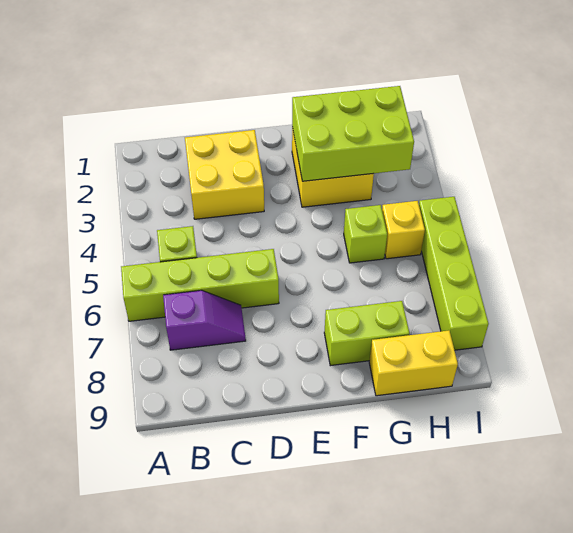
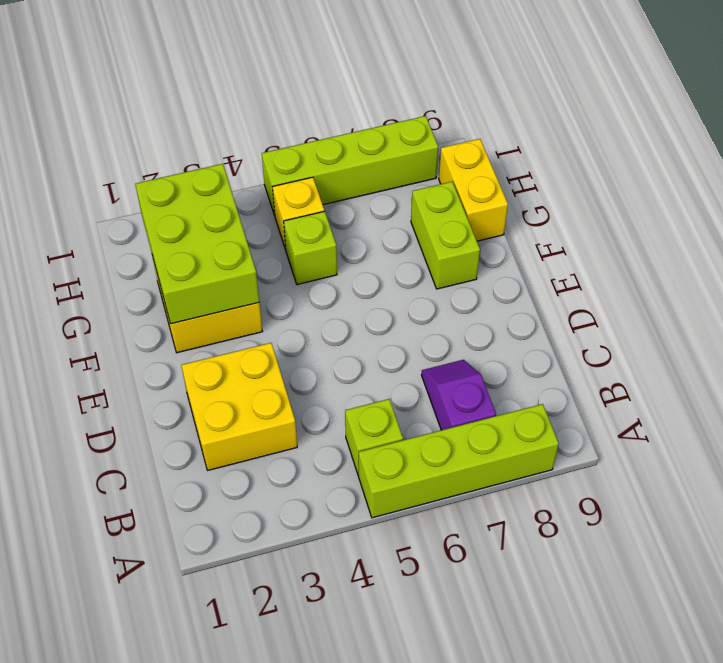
lime brick A6:D6 level 1 -> lime brick A5:A8 level 1

